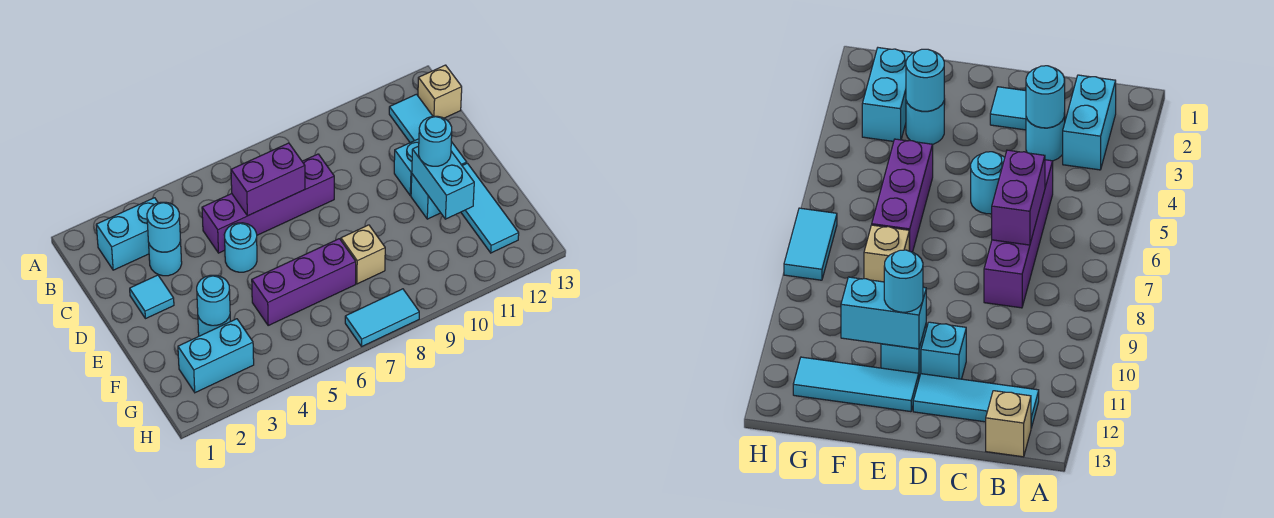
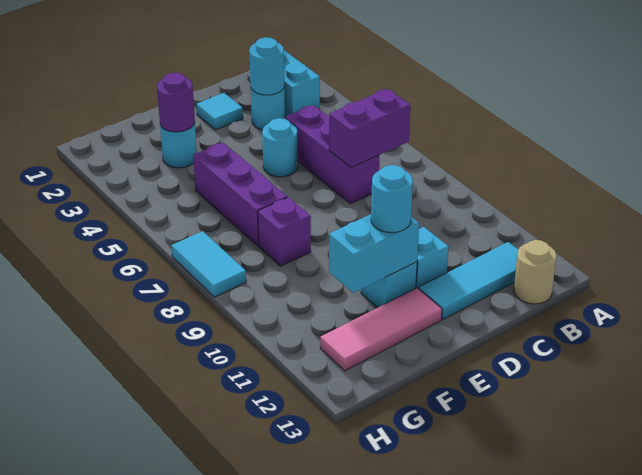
tan brick B13 level 1 -> tan round brick B13 level 1
purple brick C5:C8 level 1 -> purple brick C5:C7 level 1
purple brick C6:C7 level 2 -> purple brick B7:C7 level 2
cyan tile E12:G12 level 1 -> pink tile E12:G12 level 1
cyan round brick F3 level 2 -> purple round brick F3 level 2
tan brick F8 level 1 -> purple brick F8 level 1
cyan brick G2:G3 level 1 -> none

